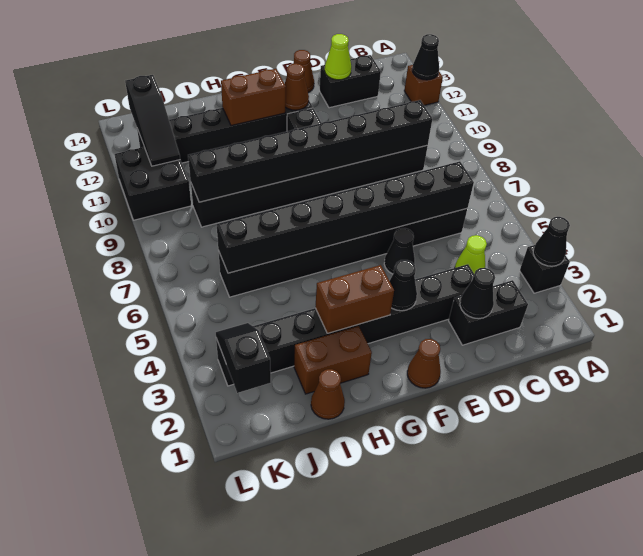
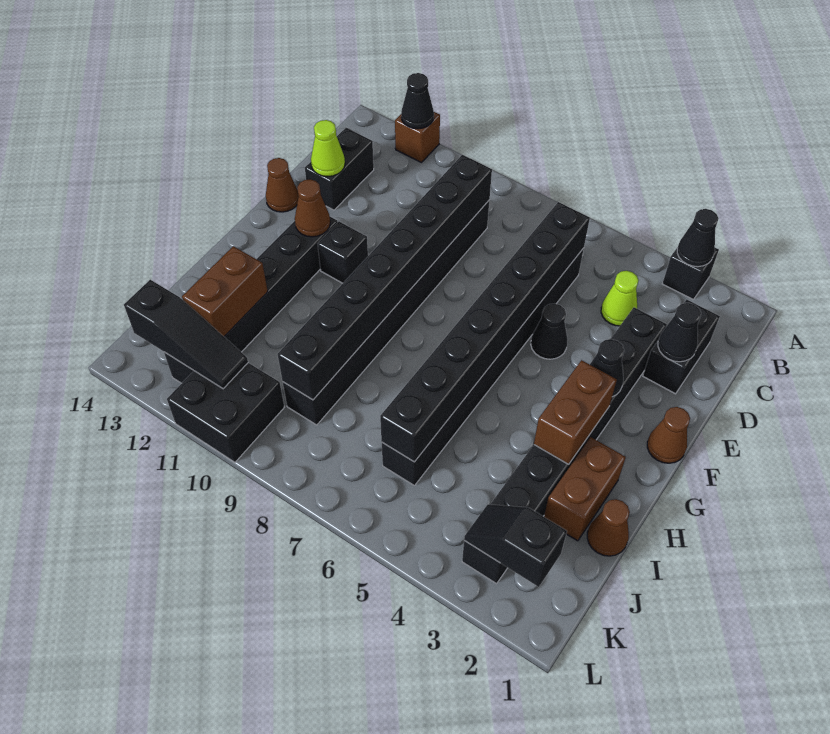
brown brick G12:H12 level 2 -> brown brick I12:J12 level 2

